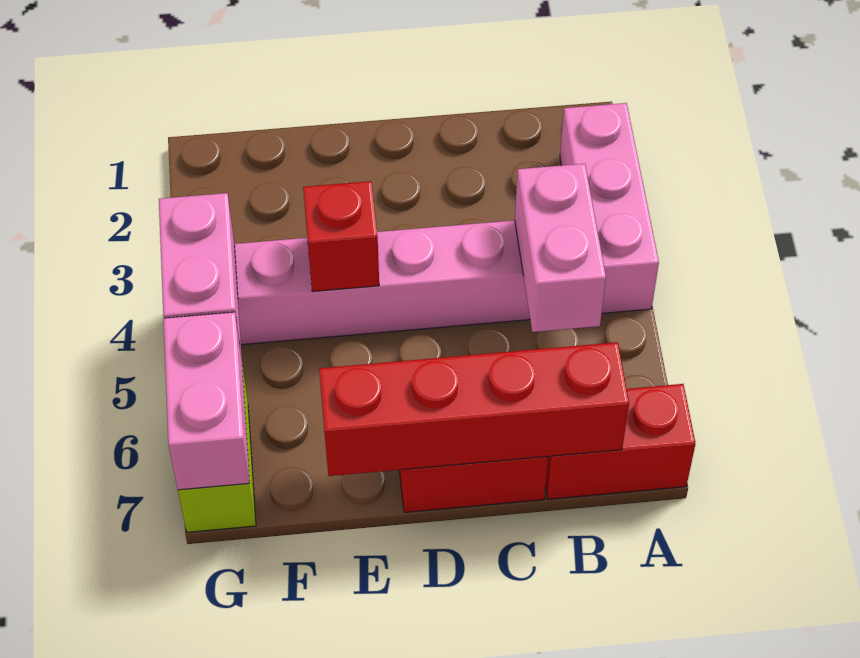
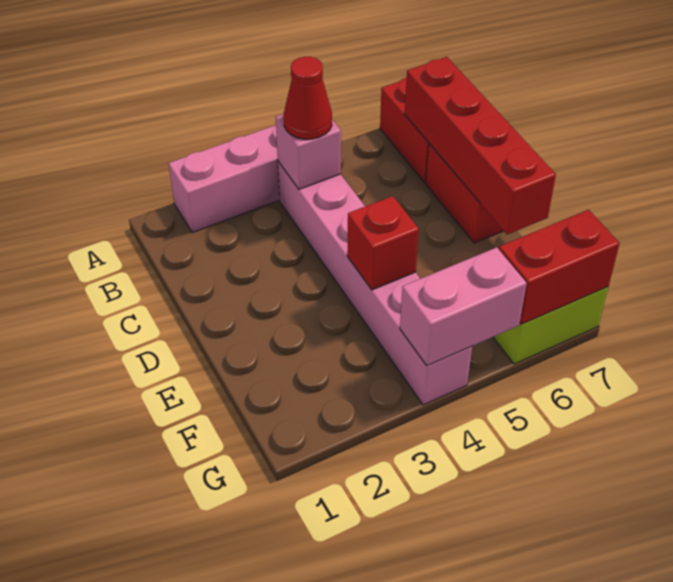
pink brick B4:B5 level 2 -> pink brick B4 level 2
none -> red cone B4 level 3
pink brick G6:G7 level 2 -> red brick G6:G7 level 2

